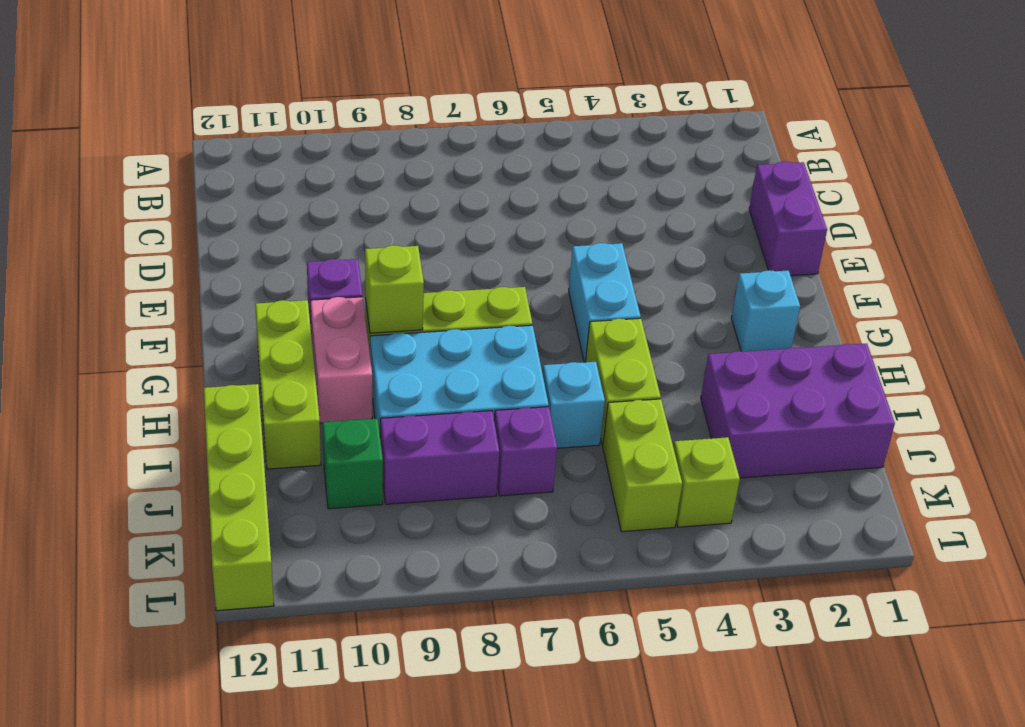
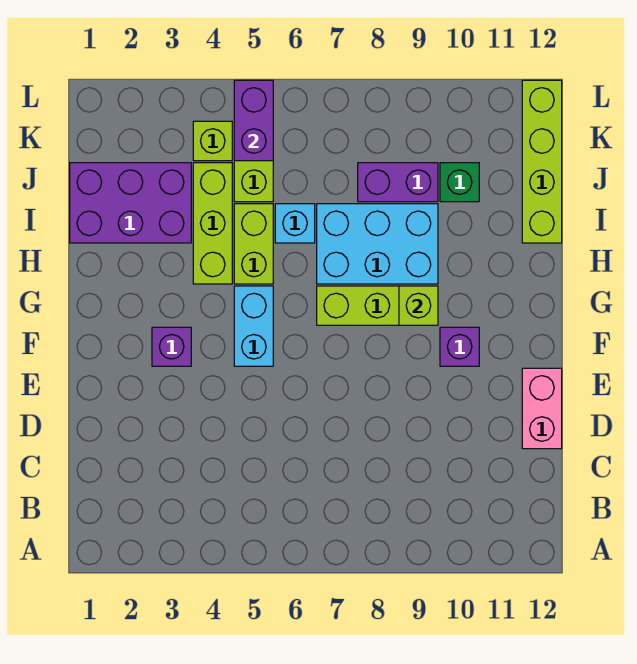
purple brick D1:E1 level 1 -> purple brick K5:L5 level 2
cyan brick G2 level 1 -> none
pink brick G10:H10 level 1 -> pink brick D12:E12 level 1
lime brick G11:I11 level 1 -> lime brick H4:J4 level 1
purple brick J7 level 1 -> purple brick F3 level 1

